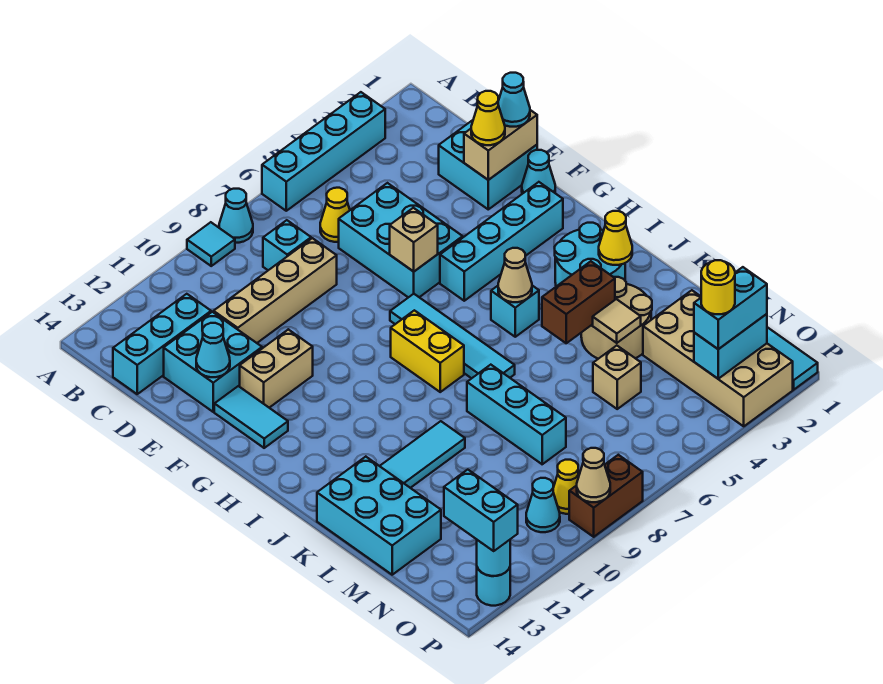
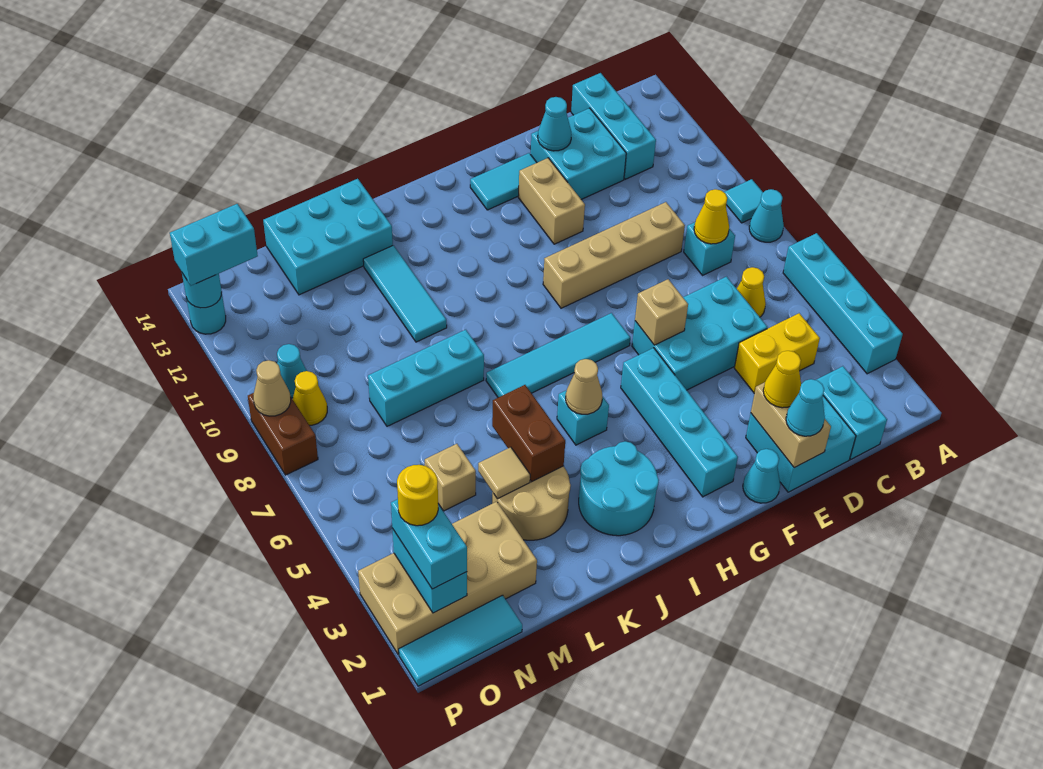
none -> cyan brick C1:C2 level 1
tan brick D8:D11 level 1 -> tan brick D9:G9 level 1
yellow brick H8:I8 level 1 -> yellow brick C4:D4 level 1
yellow cone J2 level 2 -> yellow cone C8 level 2

